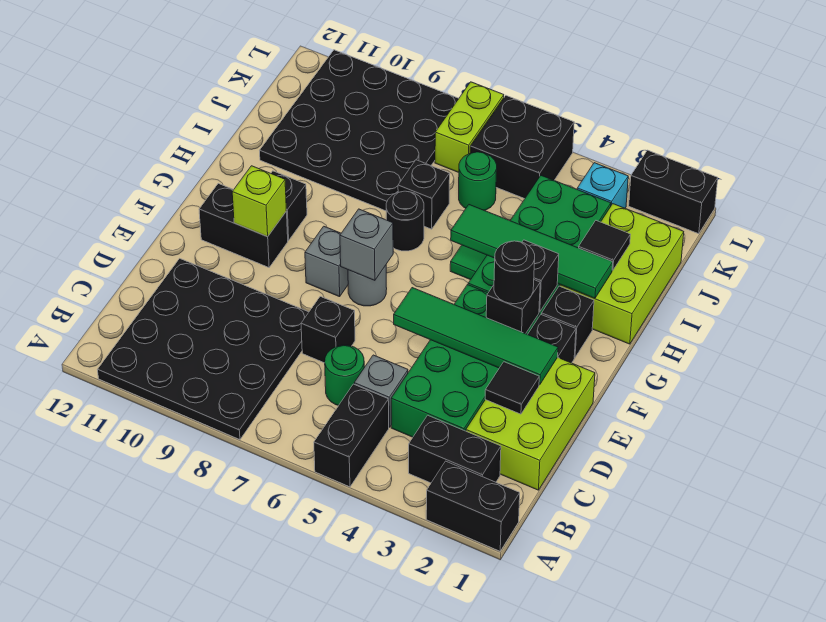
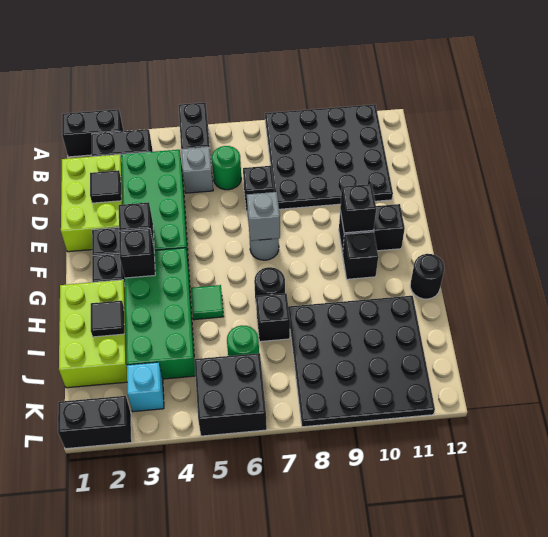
green tile E2:E5 level 2 -> none
black round brick F3 level 3 -> black round brick H12 level 1
grey brick F8 level 1 -> none
lime brick F10 level 2 -> black brick F10 level 2
green tile H2:H5 level 2 -> none
lime brick K7:L7 level 1 -> none

